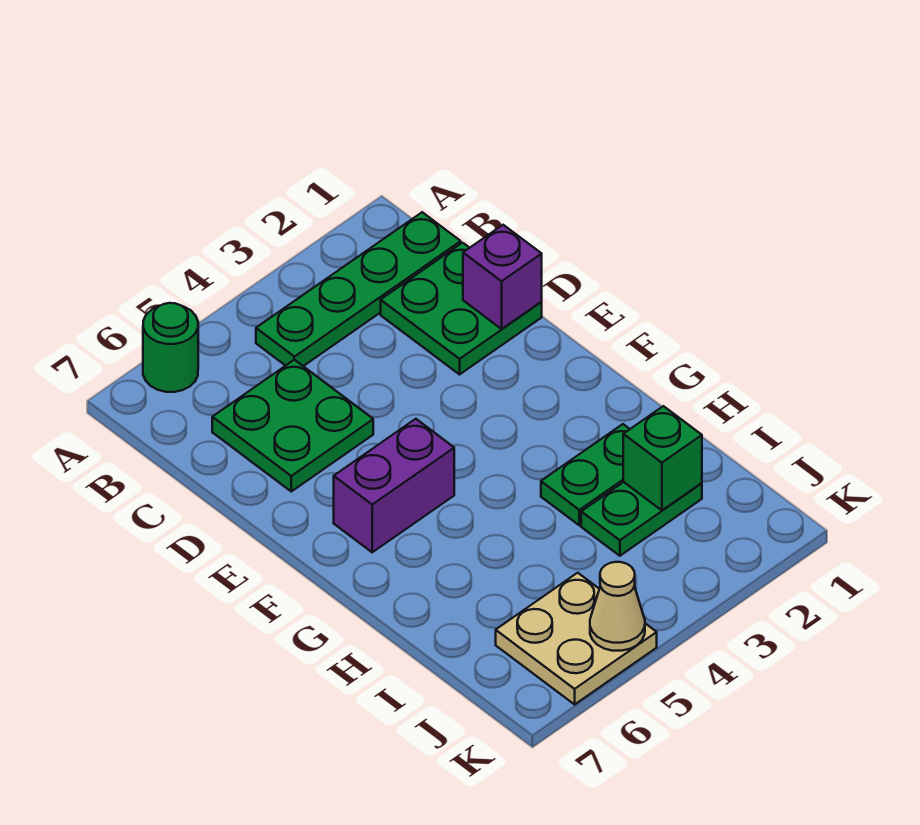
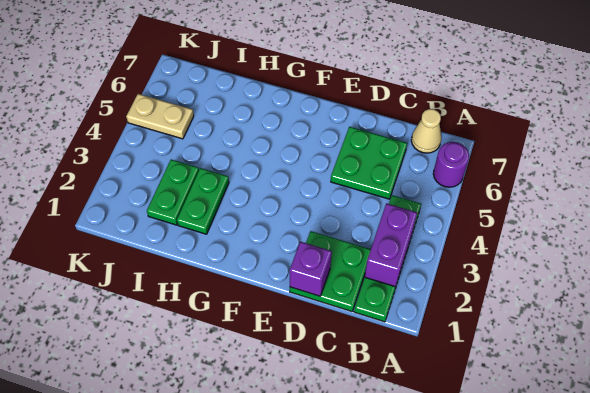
green round brick A6 level 1 -> purple round brick A6 level 1
purple brick F5:F6 level 1 -> purple brick B2:B3 level 2
green brick I2 level 2 -> none
tan plate J5:K6 level 1 -> tan plate J5:K5 level 1
tan cone K5 level 2 -> tan cone B7 level 1

